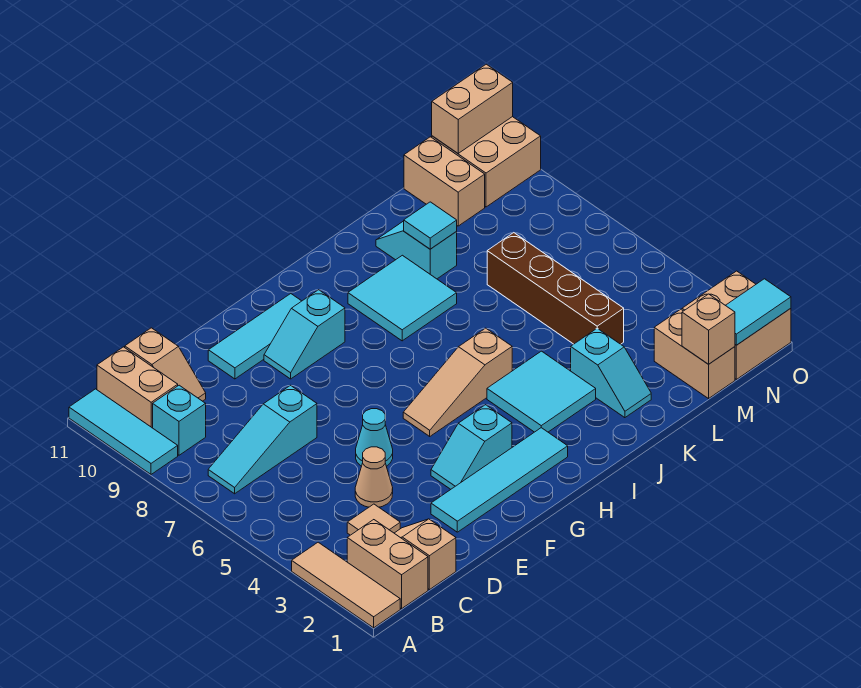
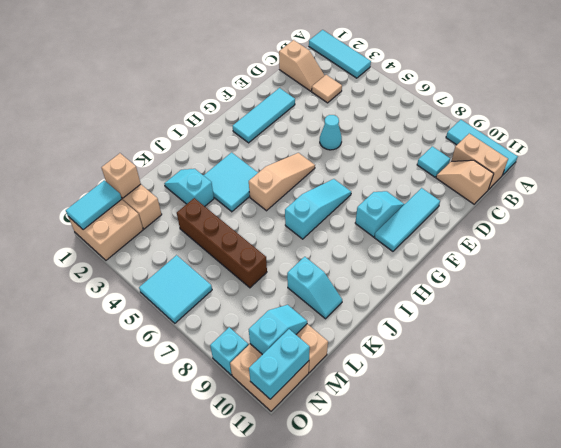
tan tile A1:A3 level 1 -> cyan tile A1:A3 level 1
tan brick B1:B2 level 1 -> none
cyan slope B7:D7 level 1 top D -> cyan slope G7:I7 level 1 top I
cyan brick B9 level 1 -> cyan brick O9 level 1
tan cone D4 level 1 -> none
cyan tile E2:H2 level 1 -> cyan tile E2:G2 level 1
cyan slope F3:G3 level 1 top G -> cyan slope M10:N10 level 2 top N
cyan tile I8:J9 level 1 -> cyan tile N5:O6 level 1
cyan tile K9 level 2 -> cyan tile C9 level 1
tan brick N11:O11 level 2 -> cyan brick N11:O11 level 2

